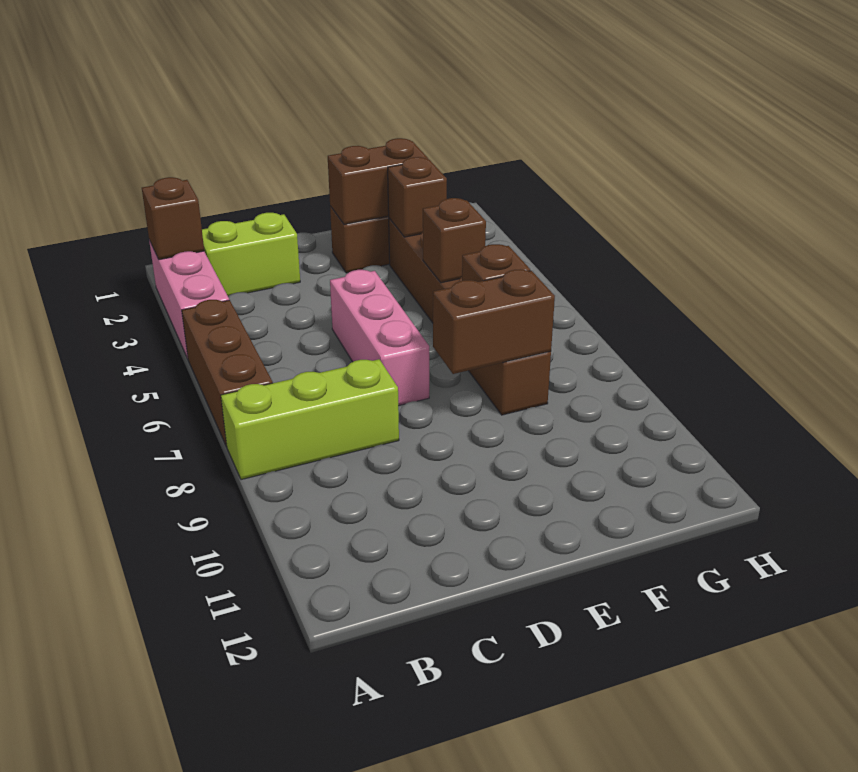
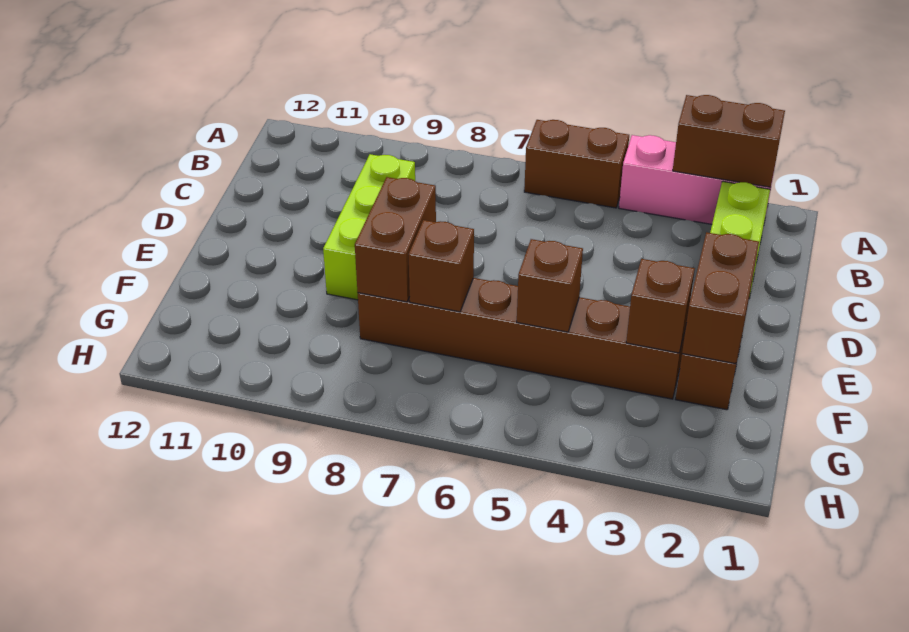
brown brick A2 level 2 -> brown brick A2:A3 level 2
brown brick A5:A7 level 1 -> brown brick A5:A6 level 1
lime brick A8:C8 level 1 -> lime brick C9:E9 level 1
pink brick D5:D7 level 1 -> none

